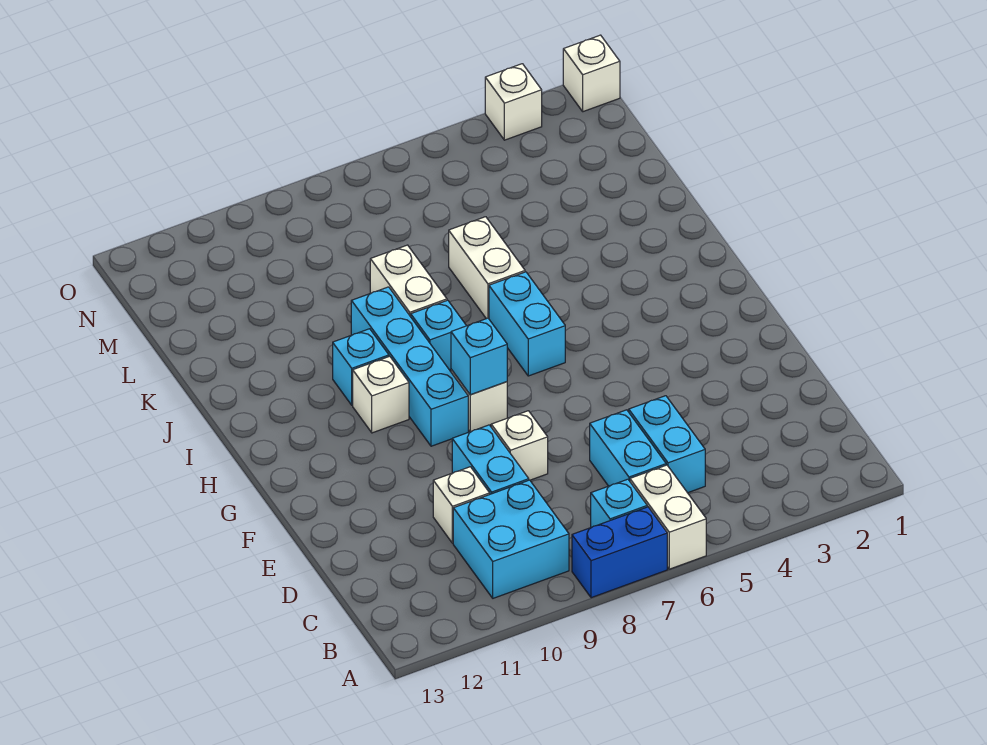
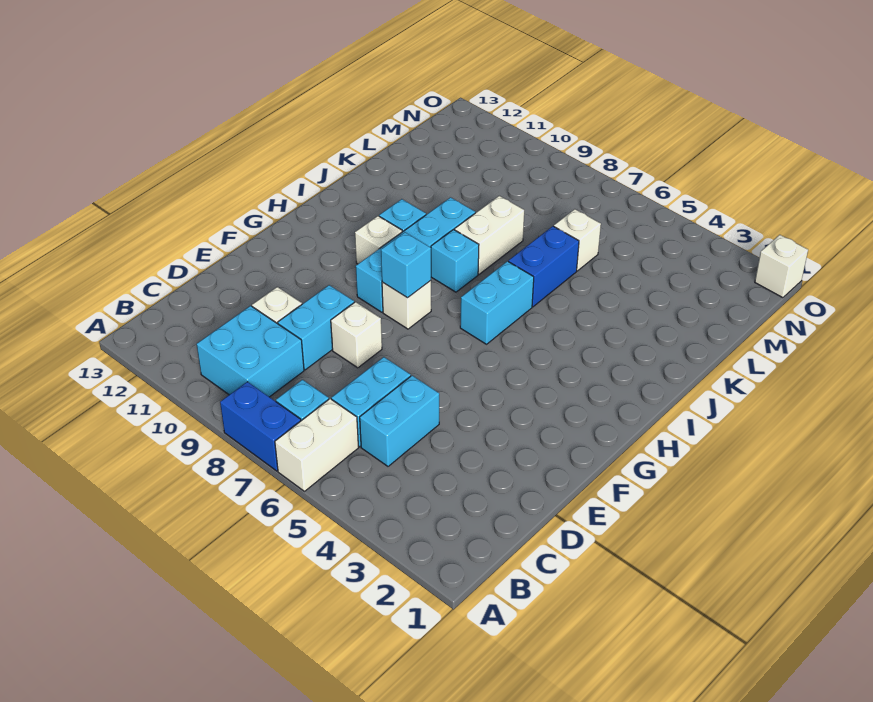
white brick J6:K6 level 1 -> blue brick J6:K6 level 1
white brick O3 level 1 -> white brick L6 level 1

